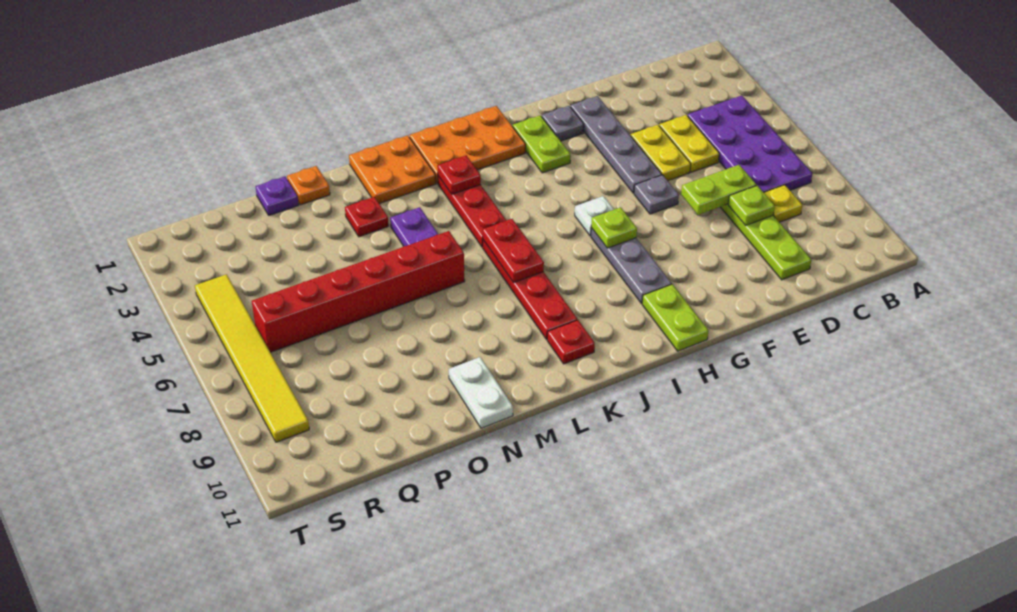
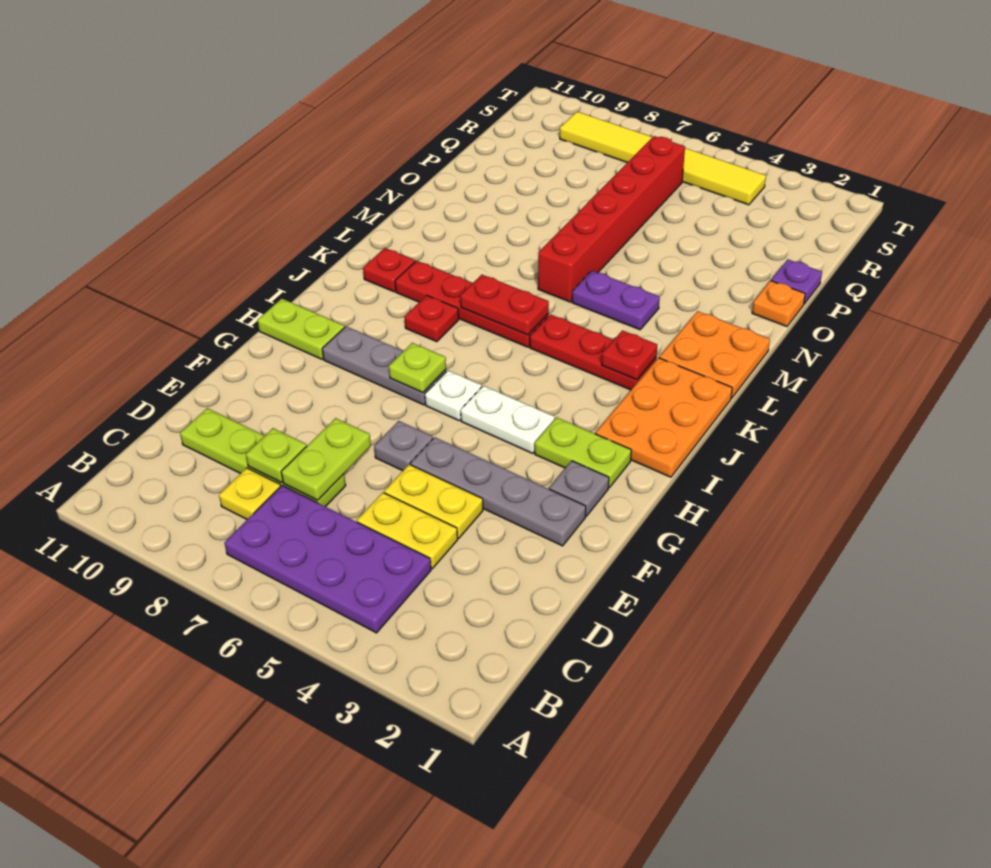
red plate N3 level 1 -> red plate J8 level 1
white plate N10:N11 level 1 -> white plate H4:H5 level 1

